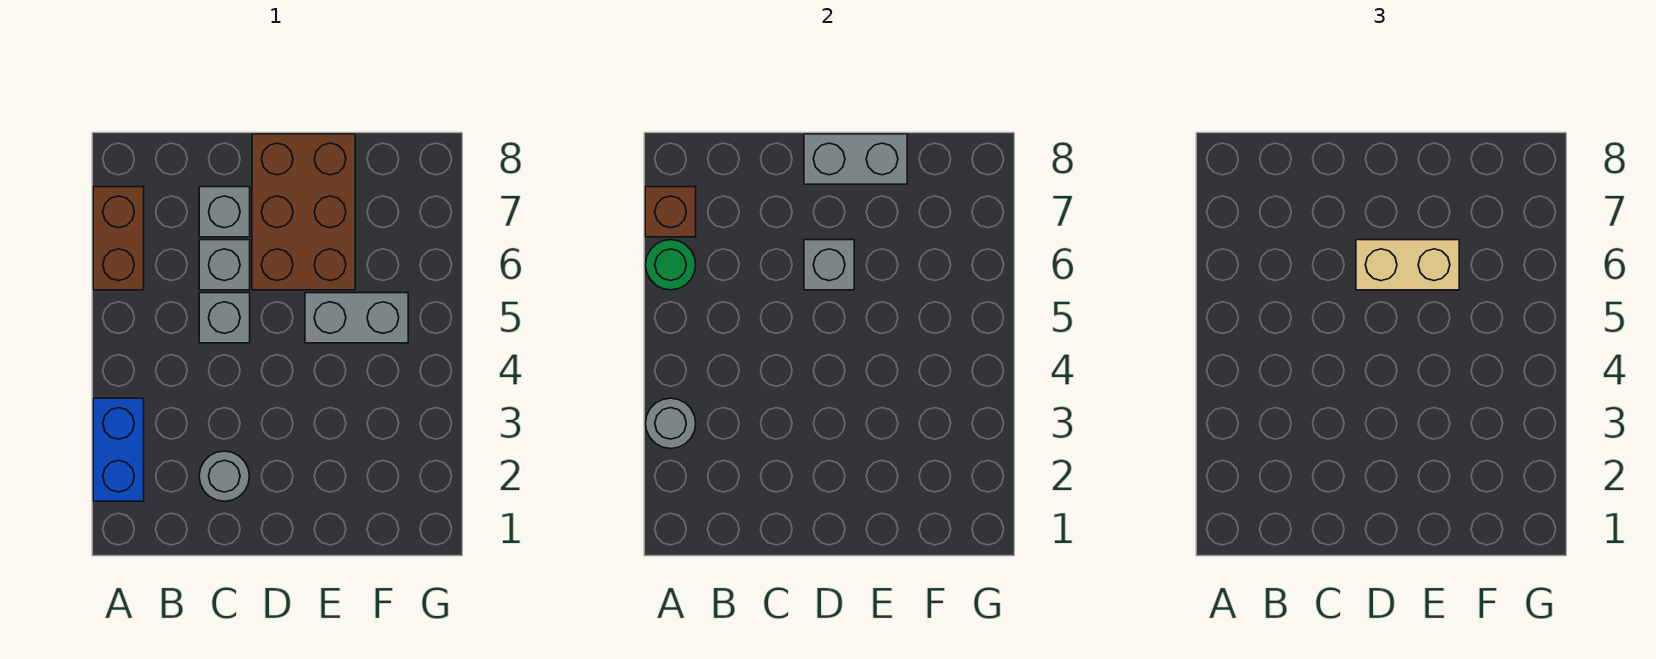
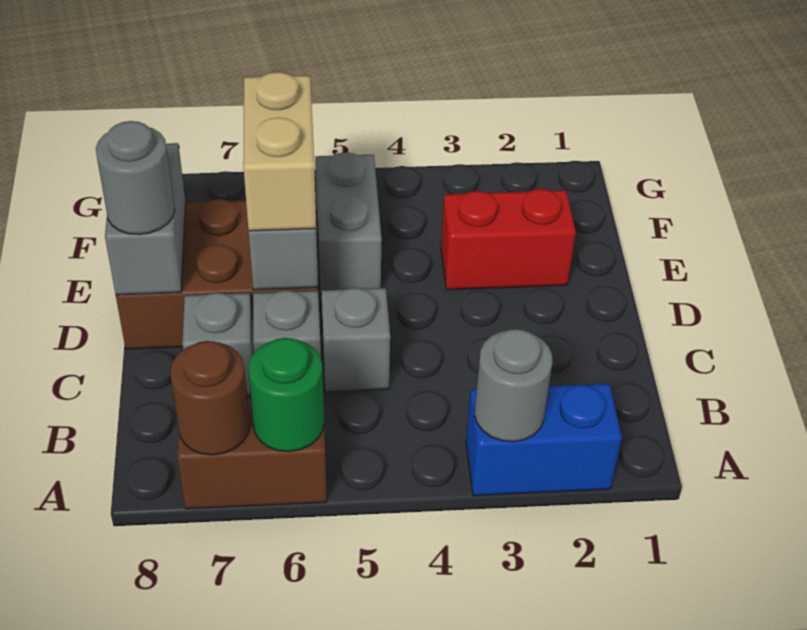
brown brick A7 level 2 -> brown round brick A7 level 2
grey round brick C2 level 1 -> grey round brick D8 level 3
none -> red brick E2:E3 level 1

